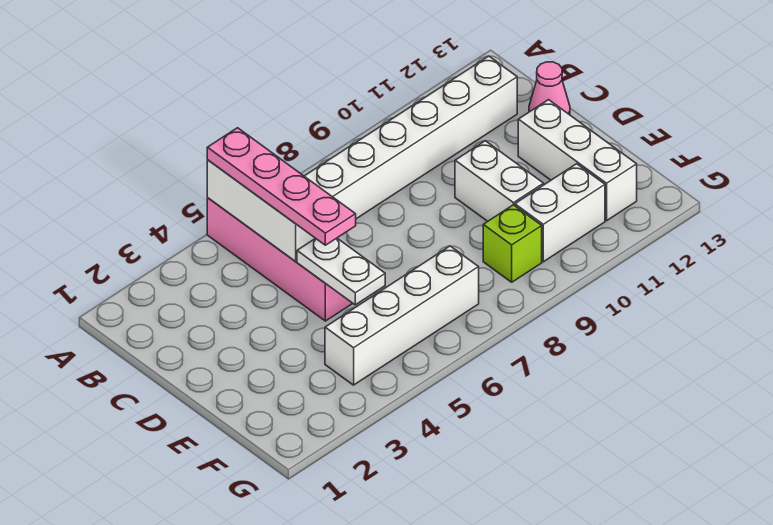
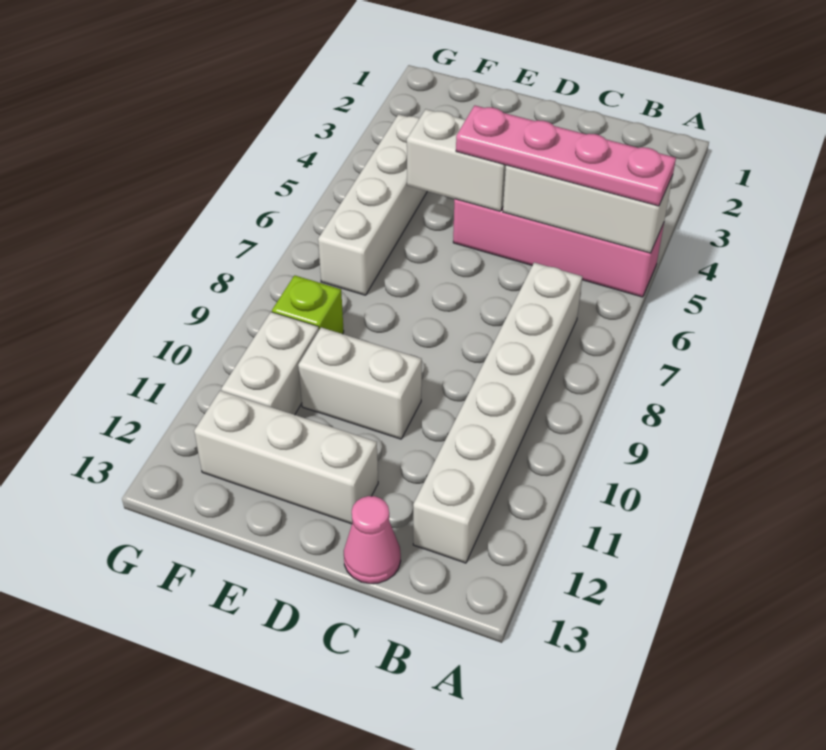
white plate D5:E5 level 2 -> white brick D5:E5 level 2

